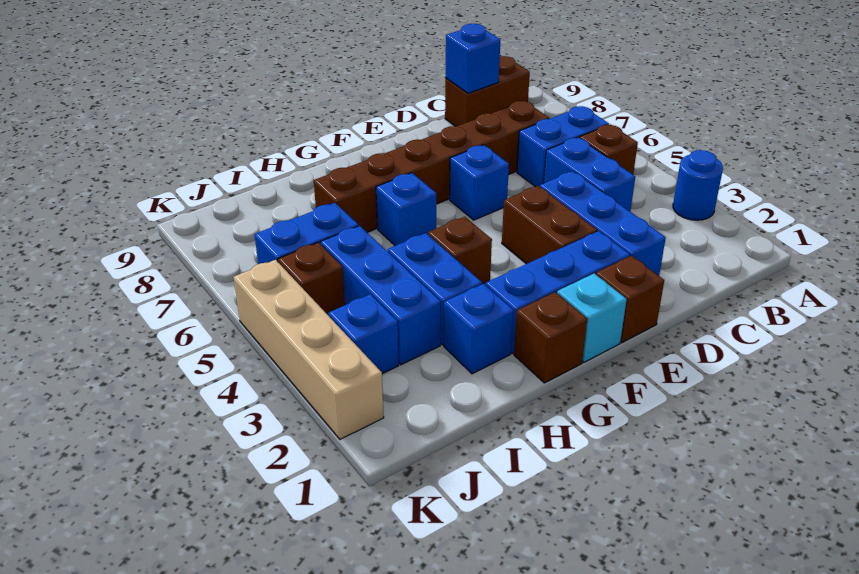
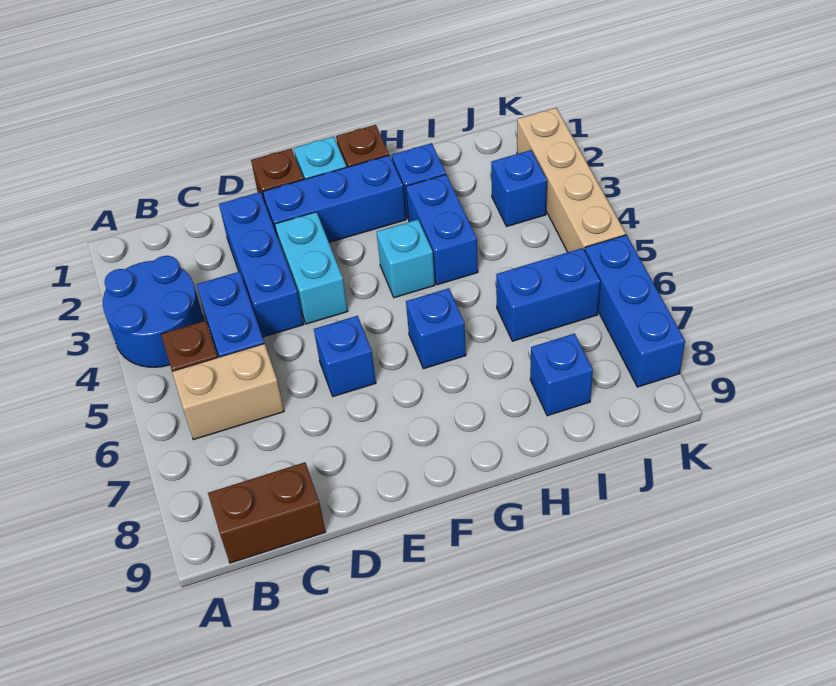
blue round brick A3 level 1 -> blue round brick A3:B4 level 1
blue brick B6:C6 level 1 -> tan brick B6:C6 level 1
brown brick C7:H7 level 1 -> none
blue brick C9 level 2 -> blue brick I8 level 1
brown brick E3:E4 level 1 -> cyan brick E3:E4 level 1
brown brick G4 level 1 -> cyan brick G4 level 1
blue brick I3:I5 level 1 -> blue brick K6:K8 level 1
brown brick J5 level 1 -> none

